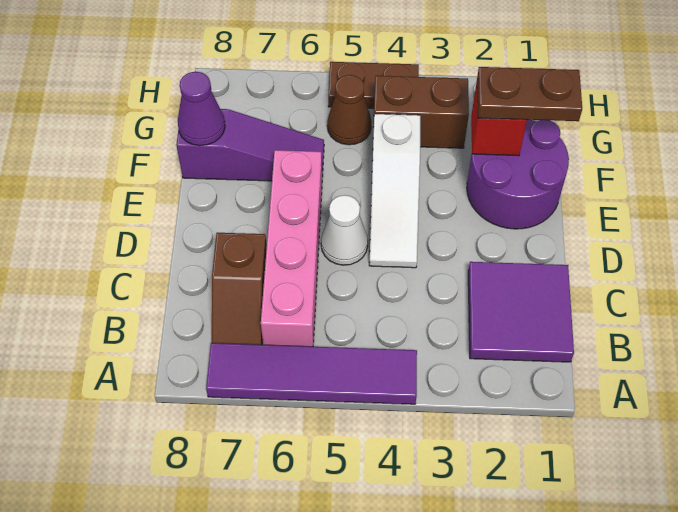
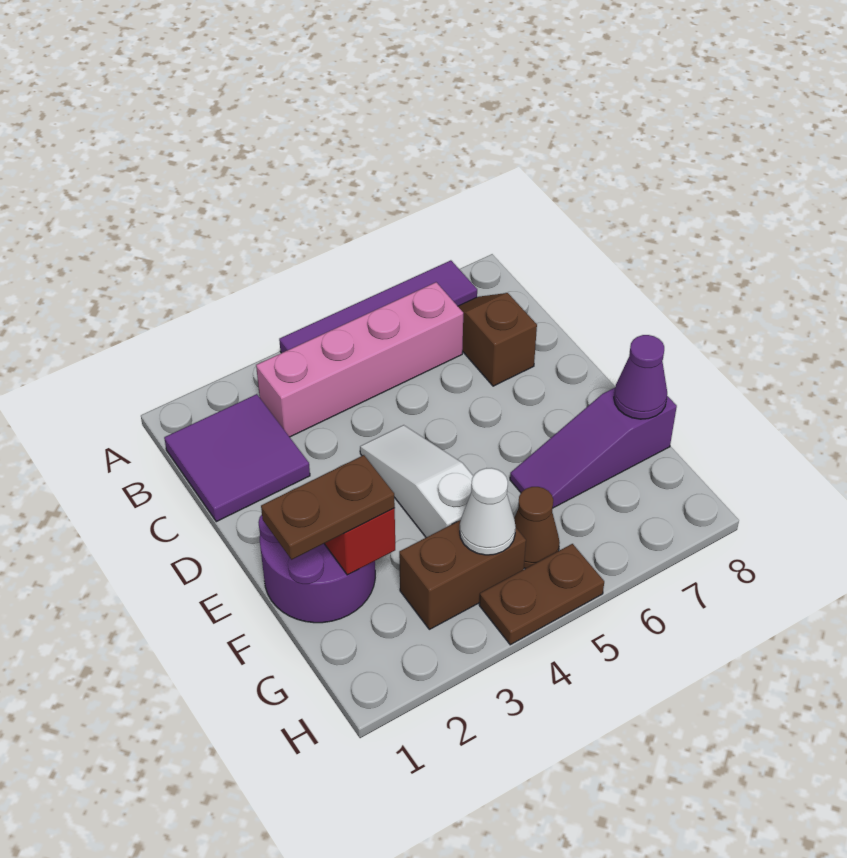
pink brick B6:E6 level 1 -> pink brick B3:B6 level 1
white cone D5 level 1 -> white cone G4 level 2

